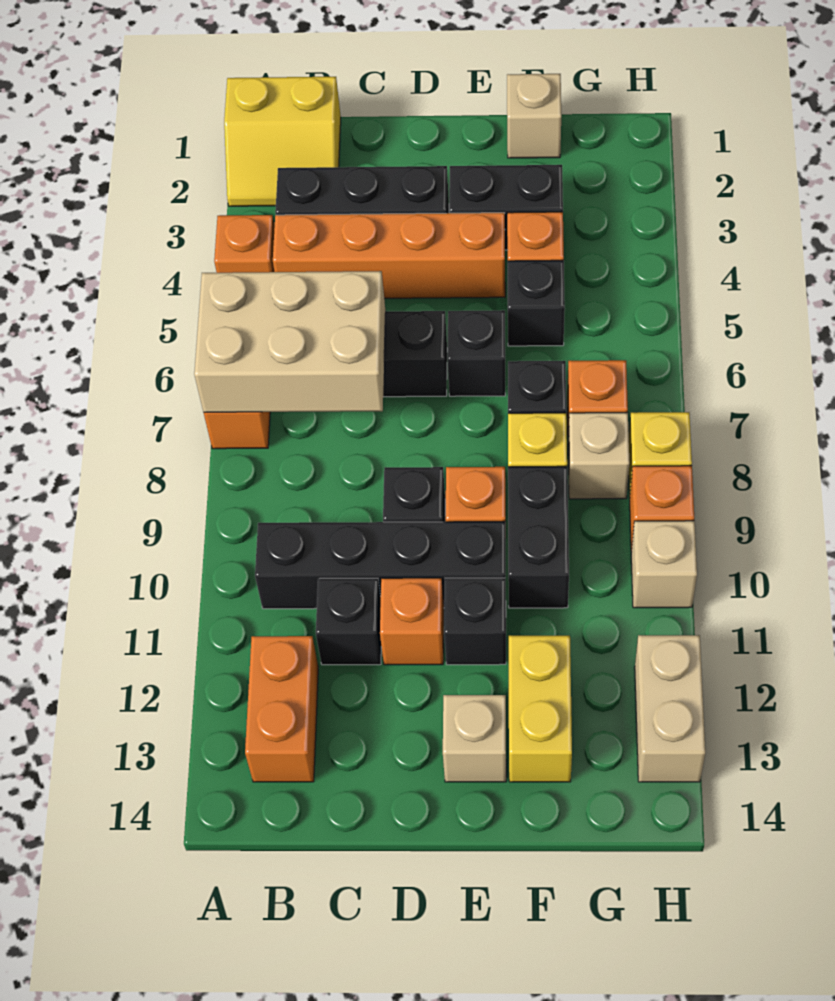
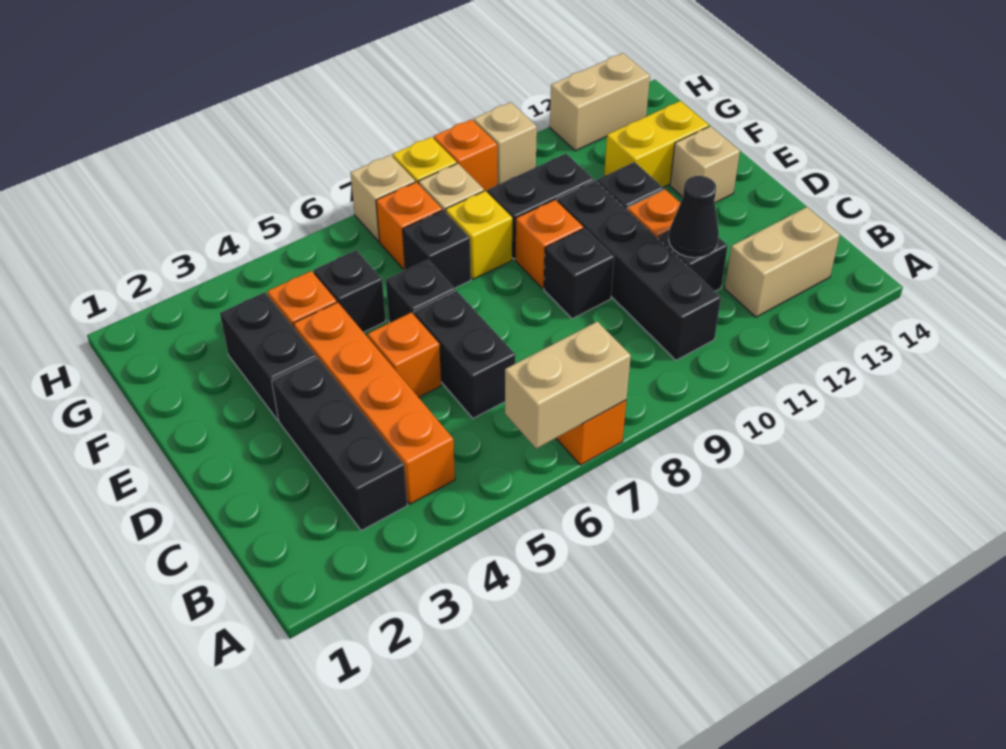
yellow slope A1:B2 level 1 top 1 -> none
orange brick A4 level 1 -> orange brick D5 level 1
tan brick A6:C7 level 2 -> tan brick A6:A7 level 2
orange brick B12:B13 level 1 -> tan brick B12:B13 level 1
none -> black cone C11 level 2
tan brick F1 level 1 -> tan brick H7 level 1

